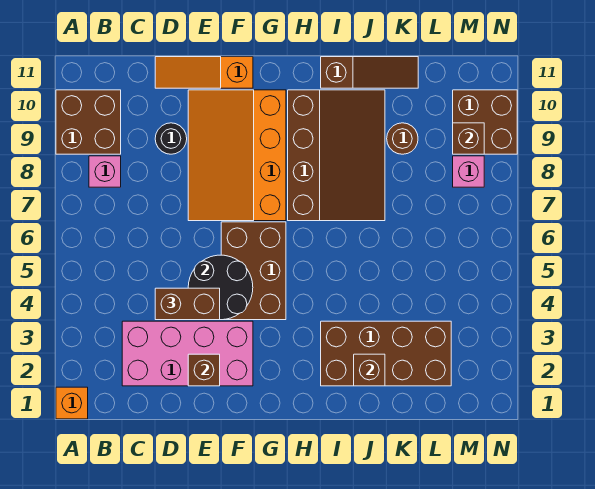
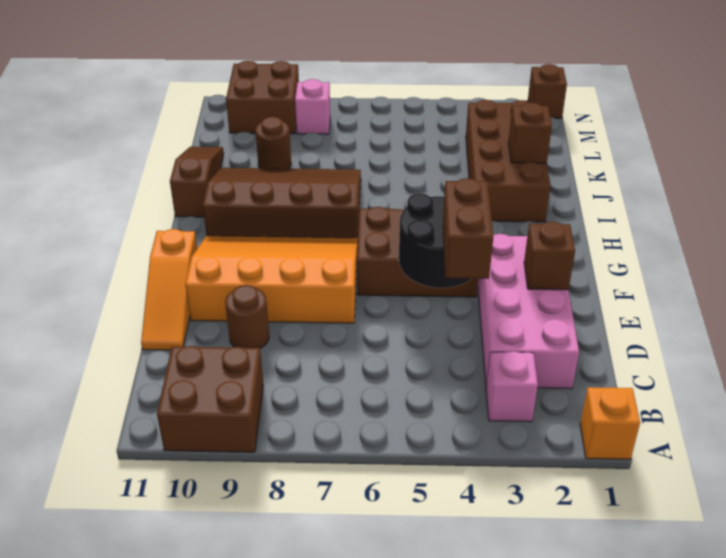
pink brick B8 level 1 -> pink brick B3 level 1
black round brick D9 level 1 -> brown round brick D9 level 1
orange slope E7:G10 level 1 top G -> orange slope E7:G10 level 1 top E
brown brick M9 level 2 -> brown brick N1 level 1

